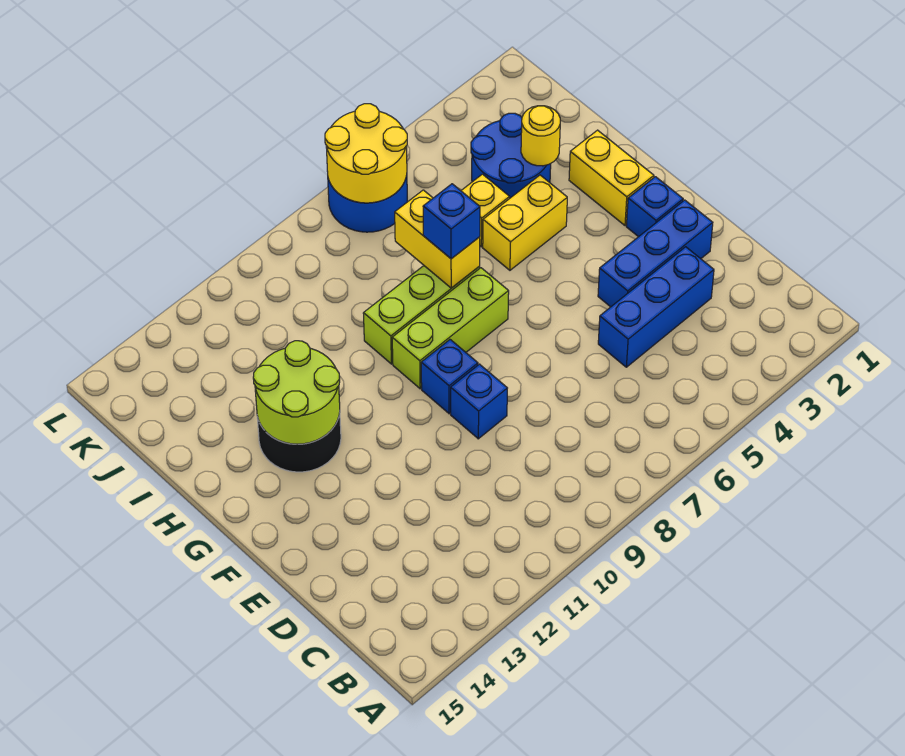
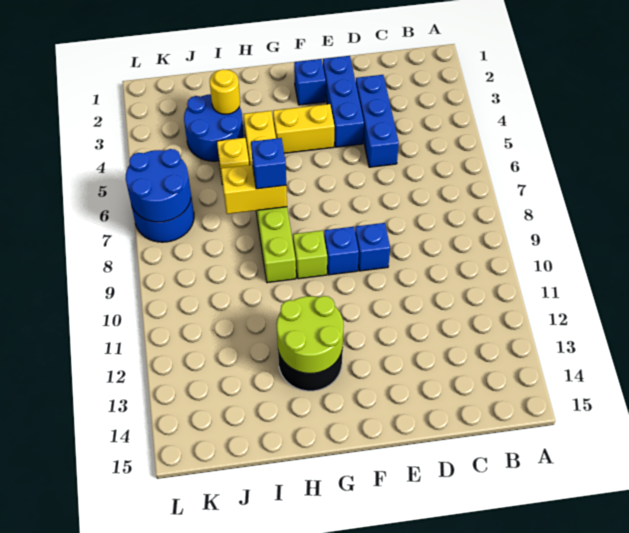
yellow brick G2:H2 level 1 -> yellow brick F4:G4 level 1
lime brick G7:G9 level 1 -> lime brick G9 level 1
yellow round brick K6:L7 level 2 -> blue round brick K6:L7 level 2

